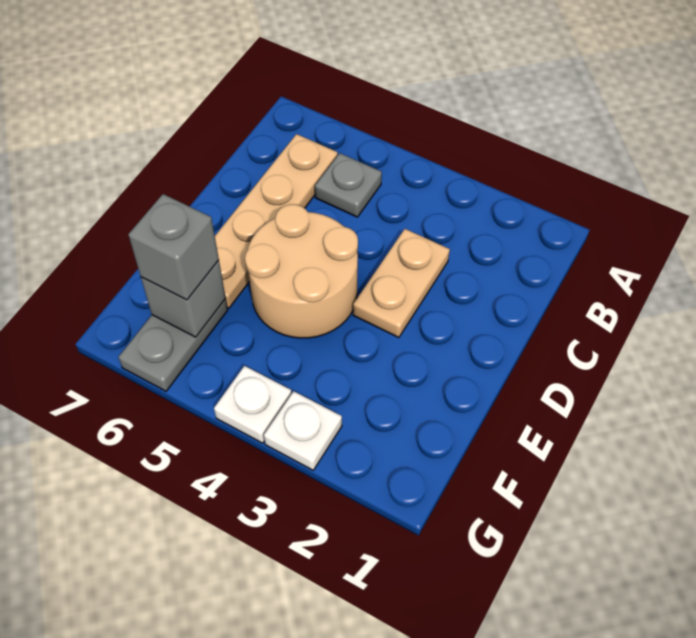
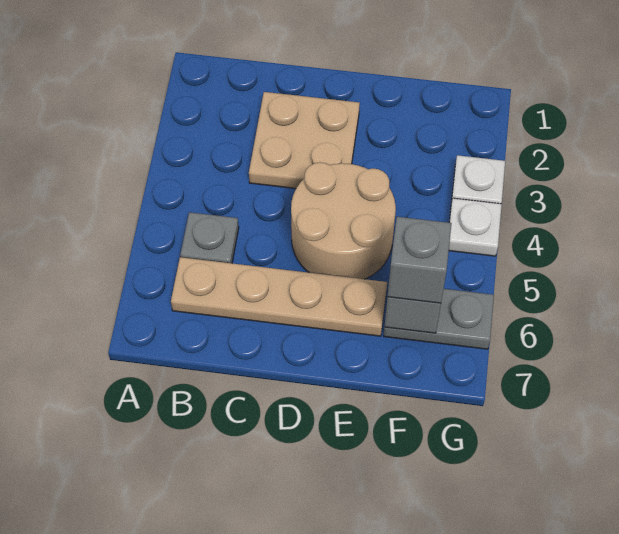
tan plate C3:D3 level 1 -> tan plate C2:D3 level 1

